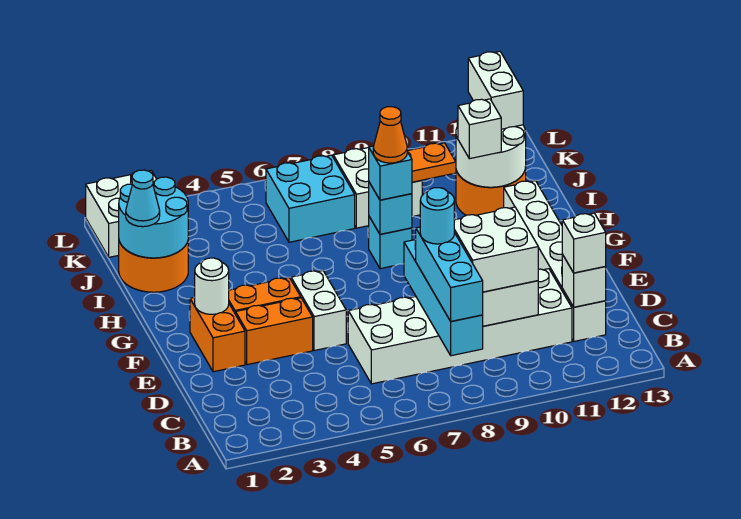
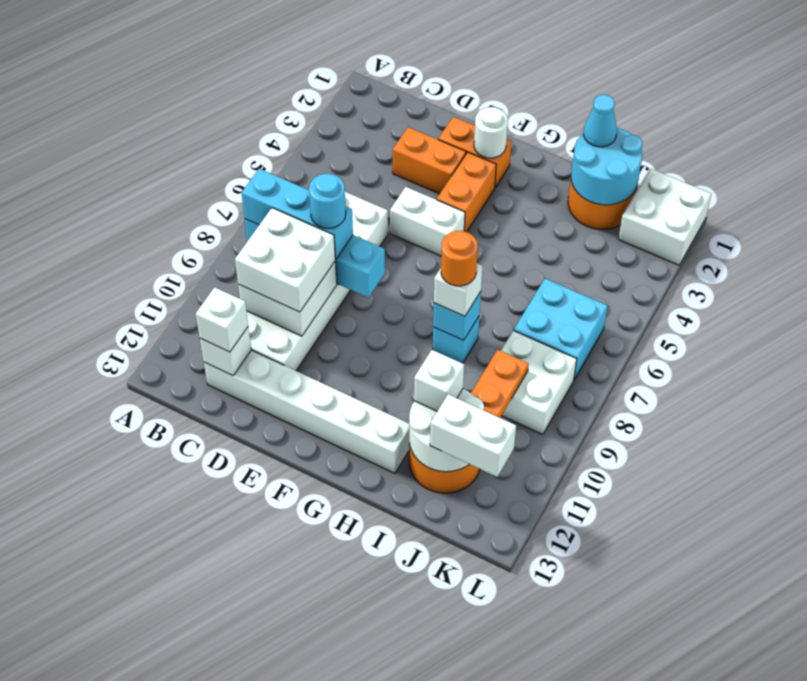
orange brick E3:E4 level 1 -> orange brick D3:E3 level 1
cyan brick H8 level 3 -> white brick H8 level 3
orange cone H8 level 4 -> orange round brick H8 level 4

